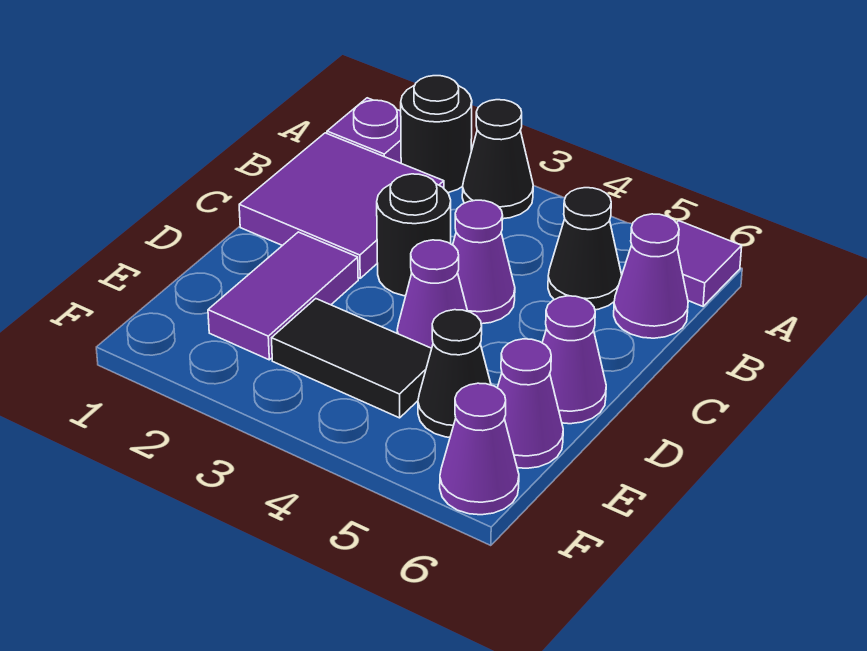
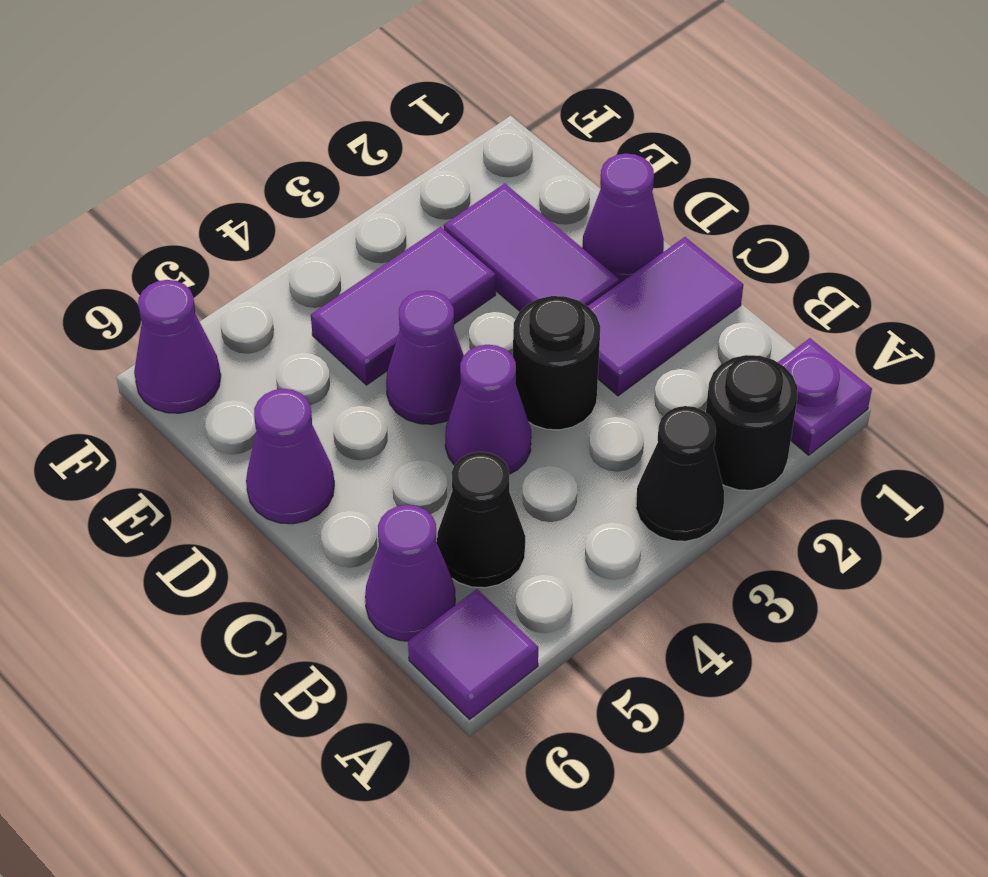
purple tile B1:C2 level 1 -> purple tile C1:C2 level 1
black tile E3:E4 level 1 -> purple tile E3:E4 level 1
black cone E5 level 1 -> none
purple cone E6 level 1 -> purple cone D1 level 1

